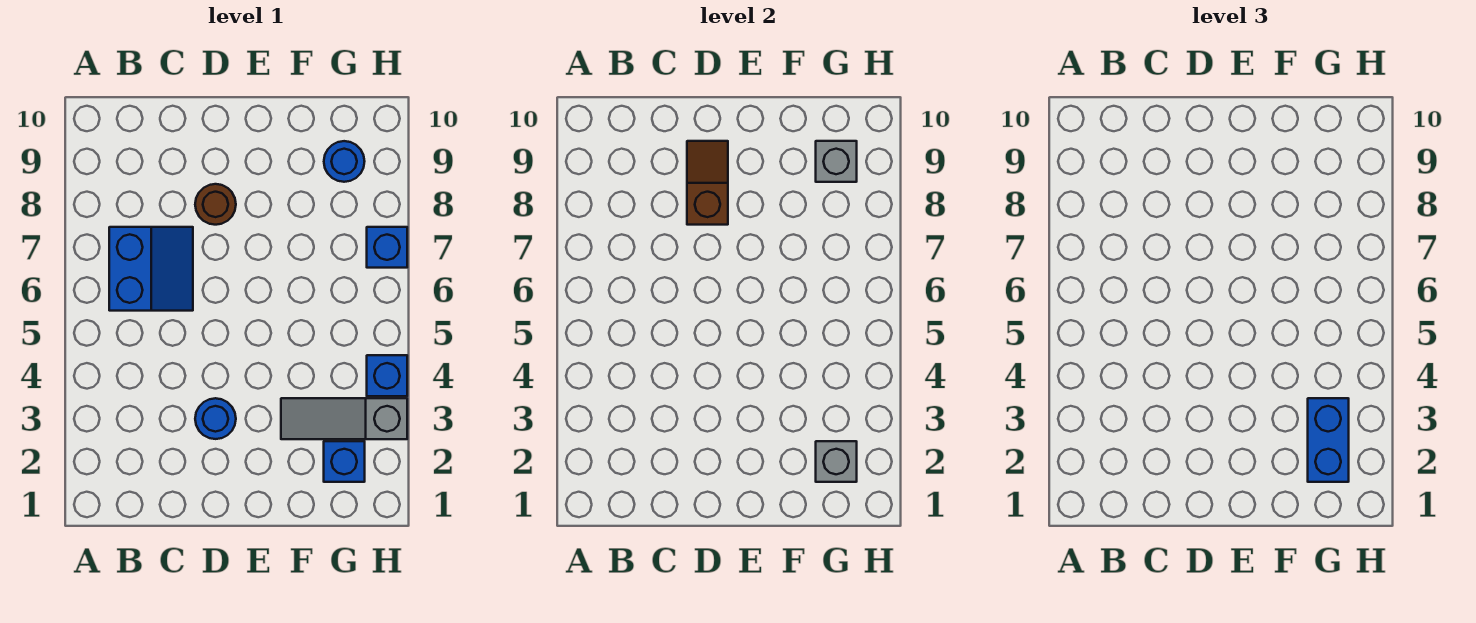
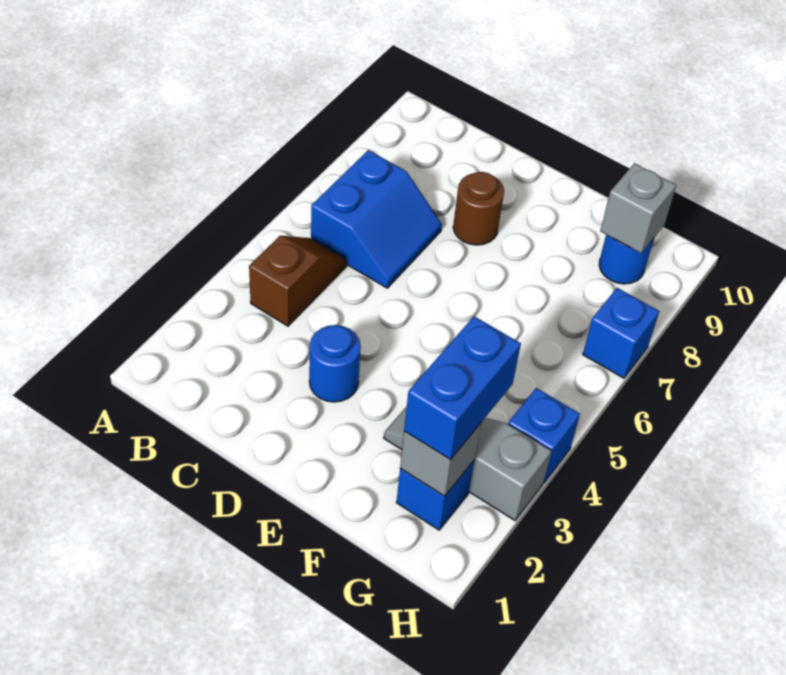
brown slope D8:D9 level 2 top 8 -> brown slope B4:B5 level 1 top 4

